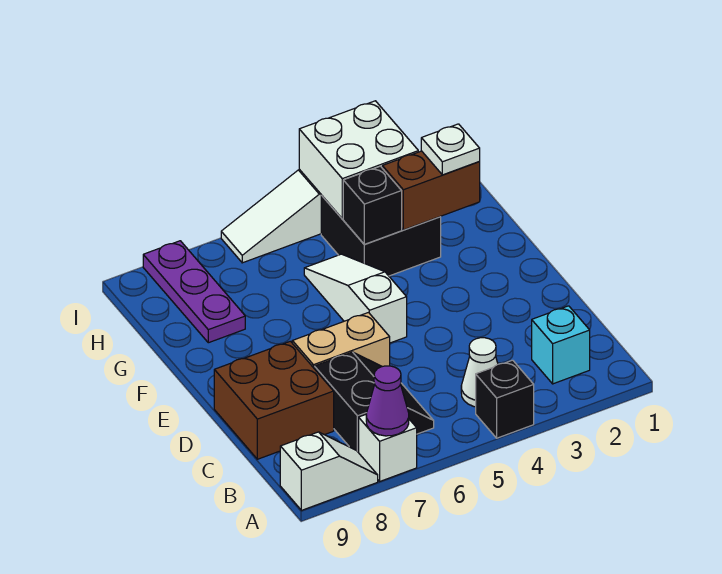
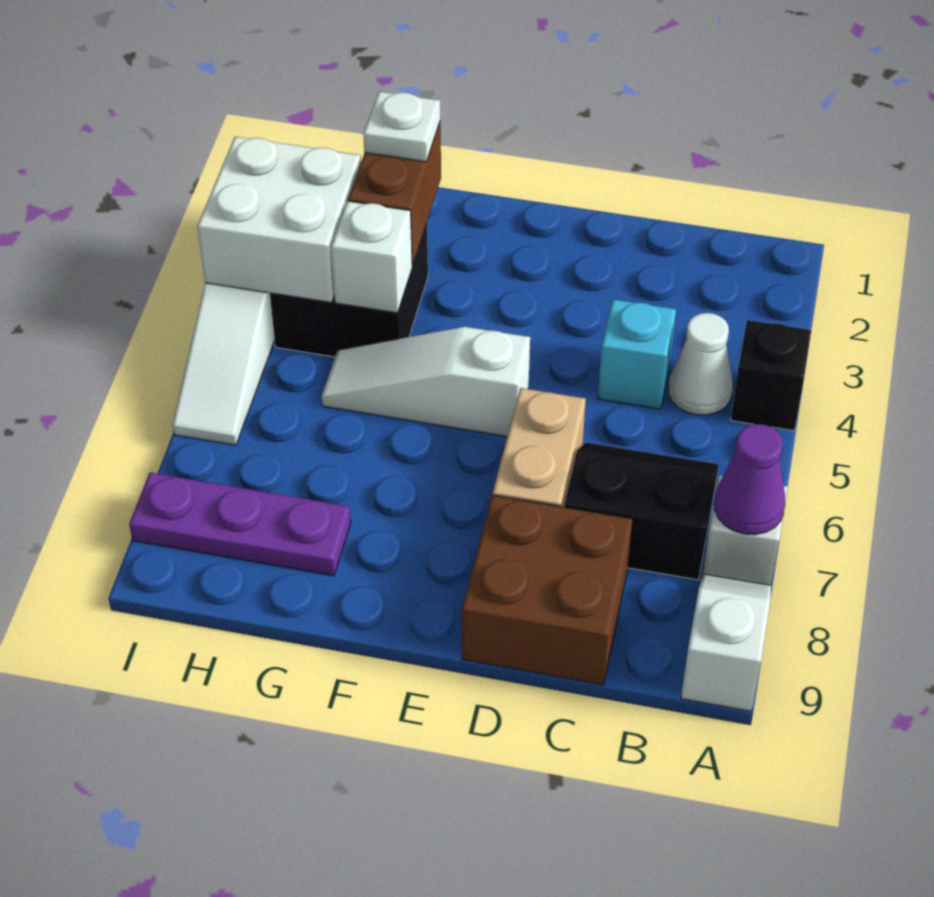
cyan brick B2 level 1 -> cyan brick C4 level 1
black brick G4 level 2 -> white brick G4 level 2

